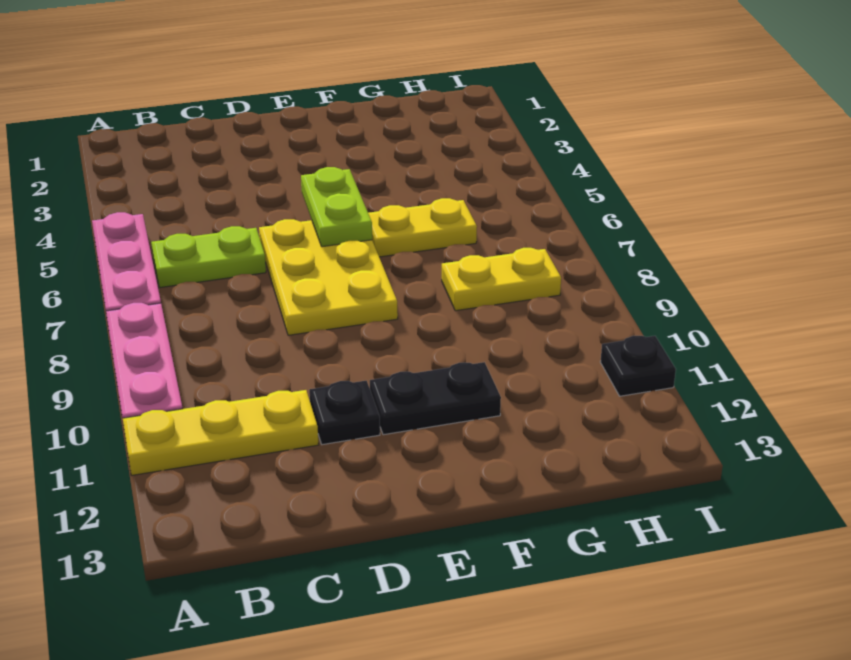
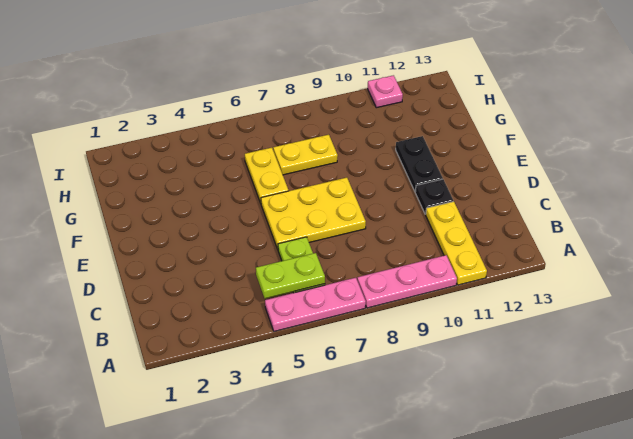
lime plate E5:E6 level 2 -> lime plate B5:B6 level 2
yellow plate G8:H8 level 1 -> yellow plate G7:G8 level 1
black plate I11 level 1 -> pink plate I11 level 1

